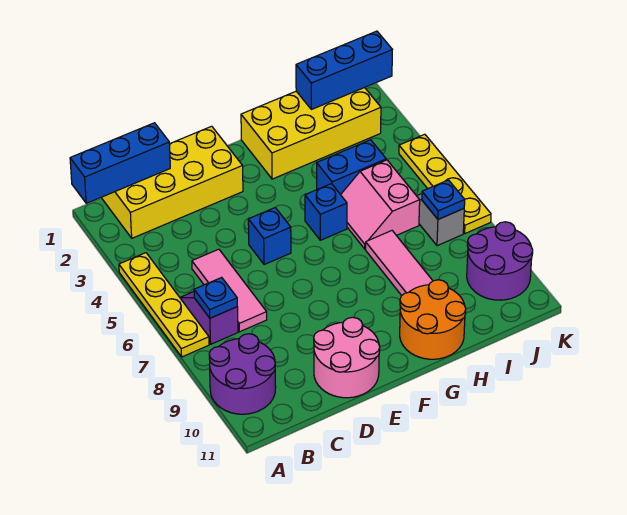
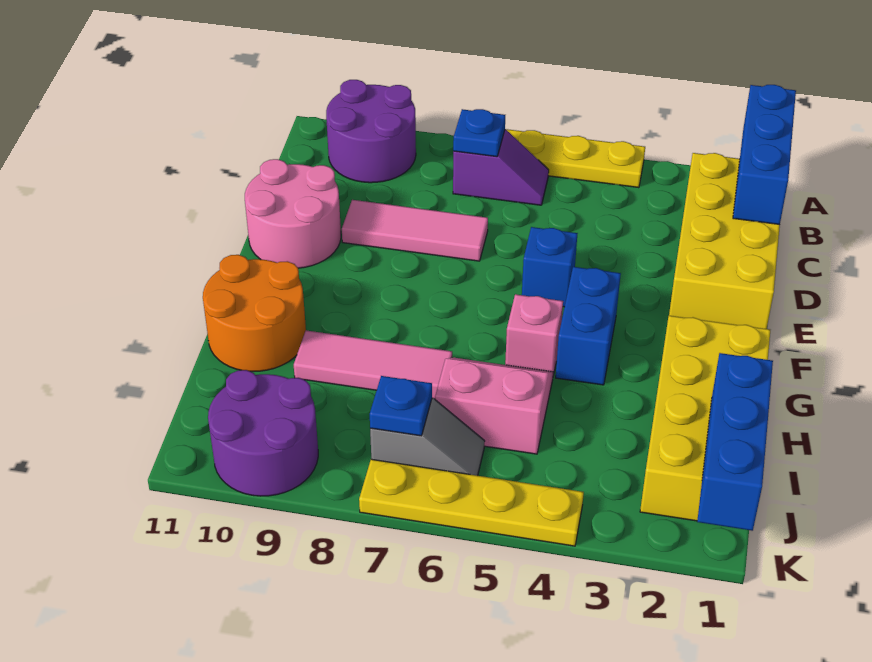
pink tile C5:C7 level 1 -> pink tile D7:D9 level 1
blue brick G5 level 1 -> pink brick G5 level 1
blue brick H4:I4 level 1 -> blue brick F4:G4 level 1

